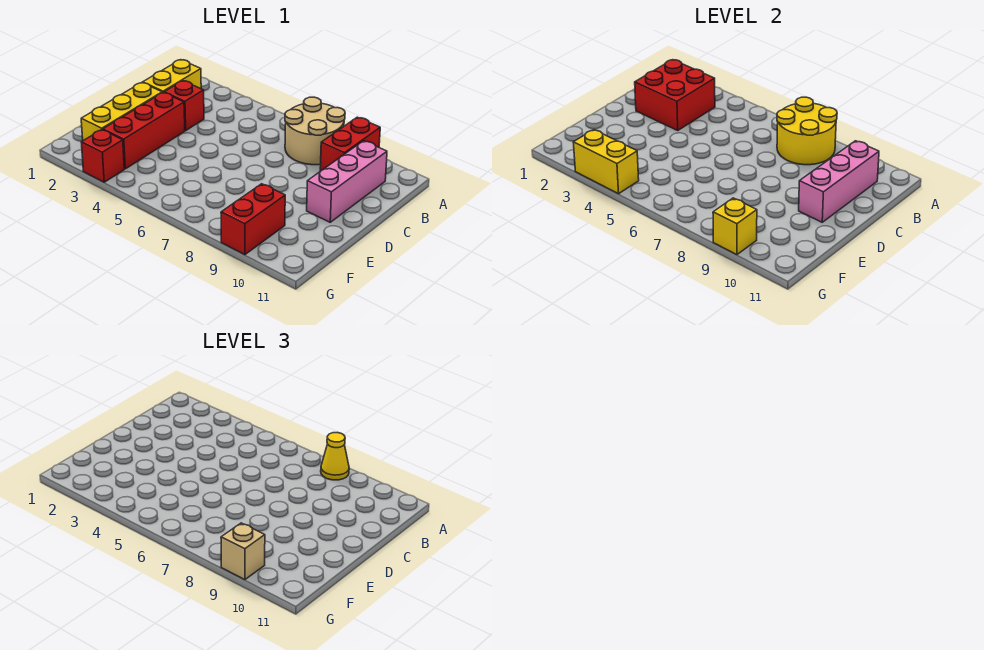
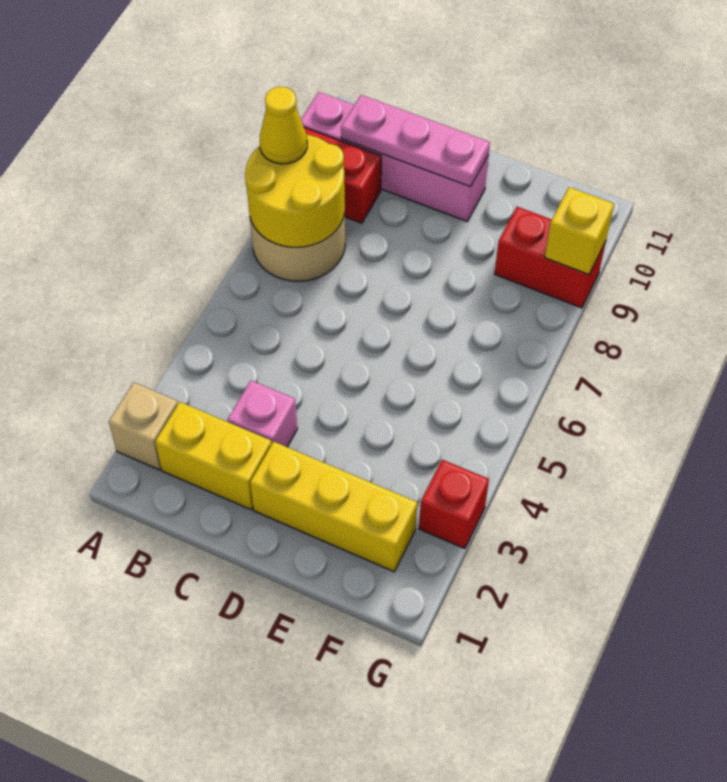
red brick B2:C3 level 2 -> none
pink brick B10:D10 level 1 -> pink brick A10:D10 level 1
pink brick B10:D10 level 2 -> pink plate B10:D10 level 2
red brick C3 level 1 -> pink brick C3 level 1
red brick D3:F3 level 1 -> none
yellow brick G3:G4 level 2 -> none
tan brick G9 level 3 -> tan brick A2 level 1

